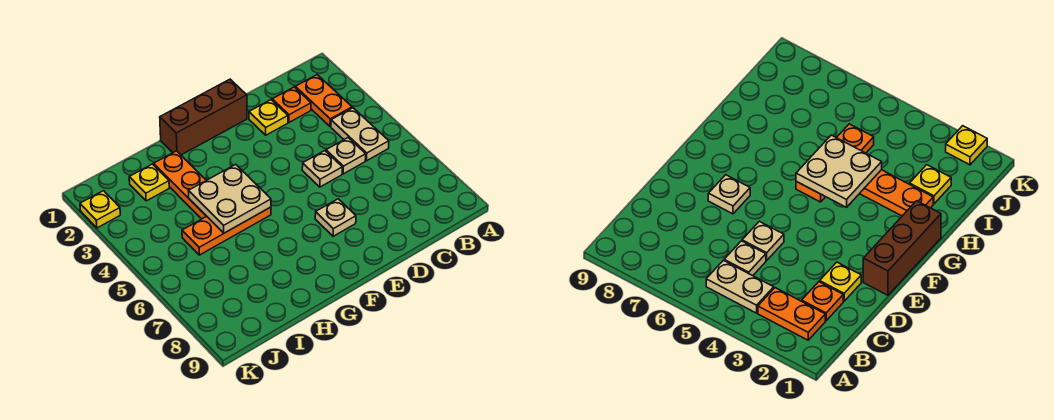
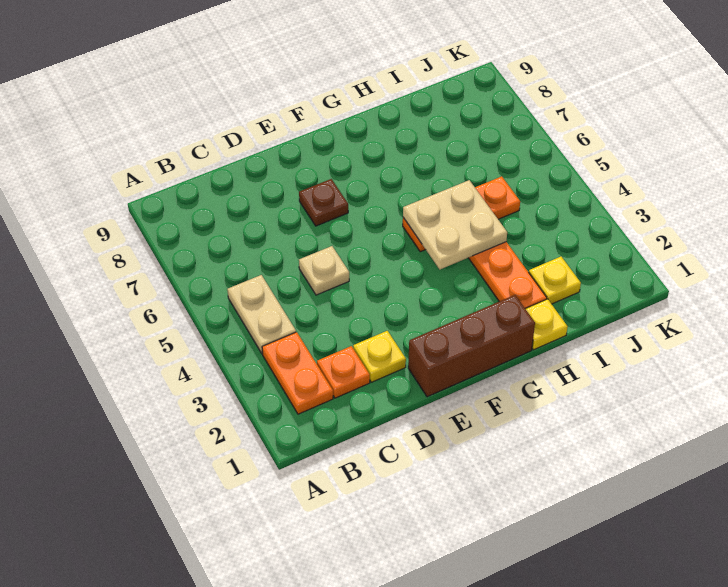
tan plate C5 level 1 -> none
tan plate E7 level 1 -> brown plate E7 level 1
yellow plate K2 level 1 -> yellow plate H1 level 1

